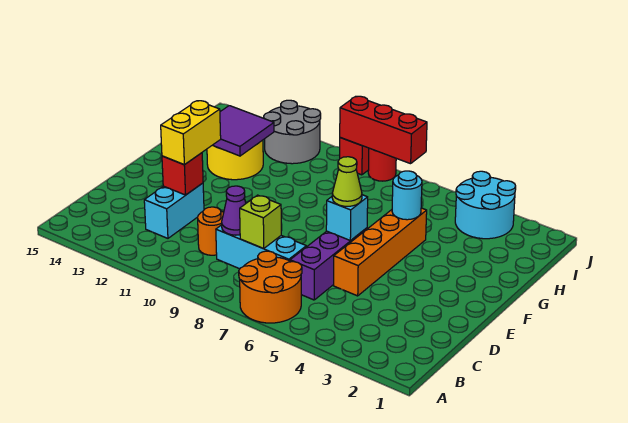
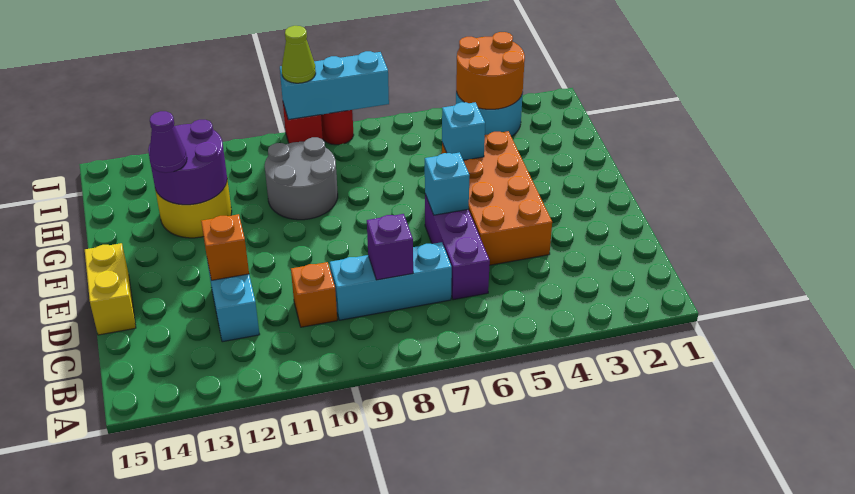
orange round brick A6:B7 level 1 -> orange round brick I3:J4 level 2
lime brick C8 level 2 -> purple brick C8 level 2
purple cone C9 level 2 -> purple cone G13 level 3
orange round brick C10 level 1 -> orange brick C10 level 1
orange brick D5:G5 level 1 -> orange brick D4:G5 level 1
red brick D12 level 2 -> orange brick D12 level 2
yellow brick D12:E12 level 3 -> yellow brick D15:E15 level 1
lime cone E6 level 3 -> lime cone J9 level 3
cyan round brick G5 level 2 -> cyan brick G5 level 2
purple tile G12:H13 level 2 -> purple round brick G12:H13 level 2
grey round brick I11:J12 level 1 -> grey round brick G9:H10 level 1
red brick J7:J9 level 2 -> cyan brick J7:J9 level 2

